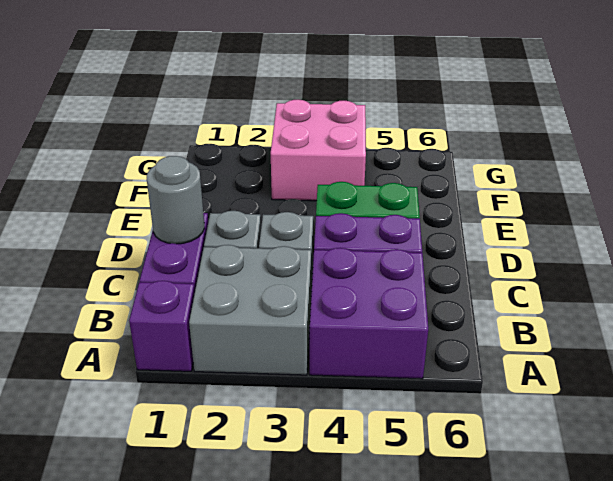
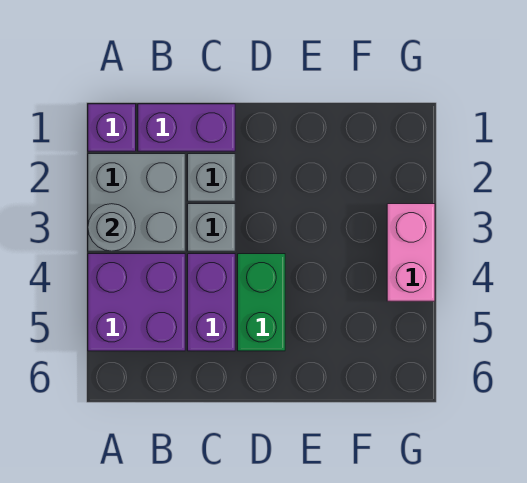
grey round brick C1 level 2 -> grey round brick A3 level 2
pink brick F3:G4 level 1 -> pink brick G3:G4 level 1

